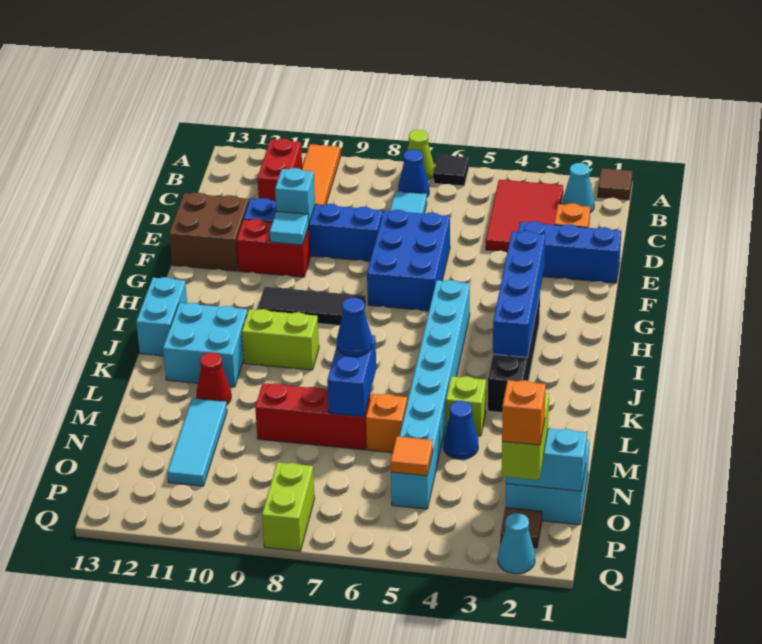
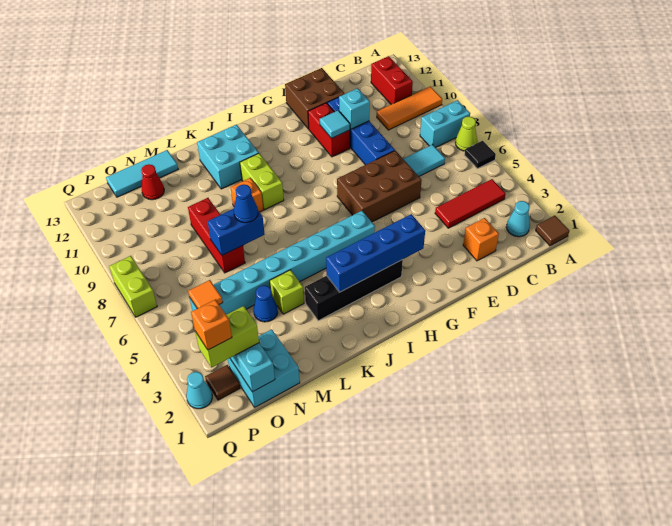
red tile B3:D4 level 1 -> red tile B4:D4 level 1
blue cone B7 level 1 -> none
red brick B11:C11 level 1 -> red brick B11:B12 level 1
blue brick E1:E3 level 1 -> none
blue brick E6:G7 level 1 -> brown brick E6:G7 level 1
black tile H8:H10 level 1 -> none
cyan brick I13:J13 level 1 -> cyan brick A8:B8 level 1
red cone L11 level 1 -> red cone N12 level 1
orange brick M6 level 1 -> orange brick K9 level 1
cyan tile M11:O11 level 1 -> cyan tile M13:O13 level 1
lime brick P8:Q8 level 1 -> lime brick Q7:Q8 level 1

